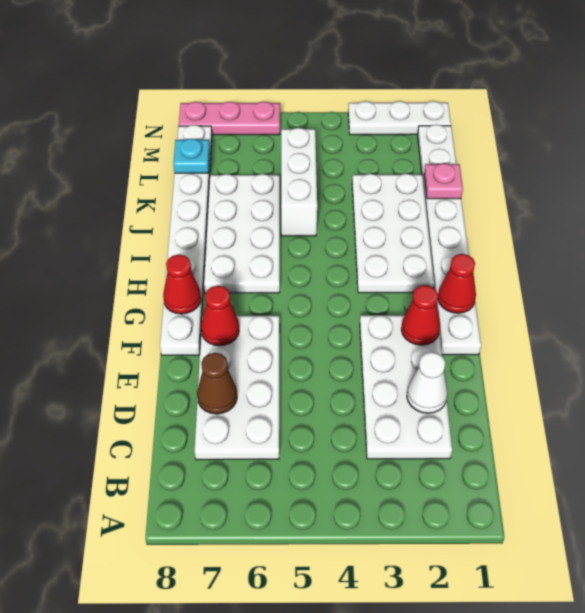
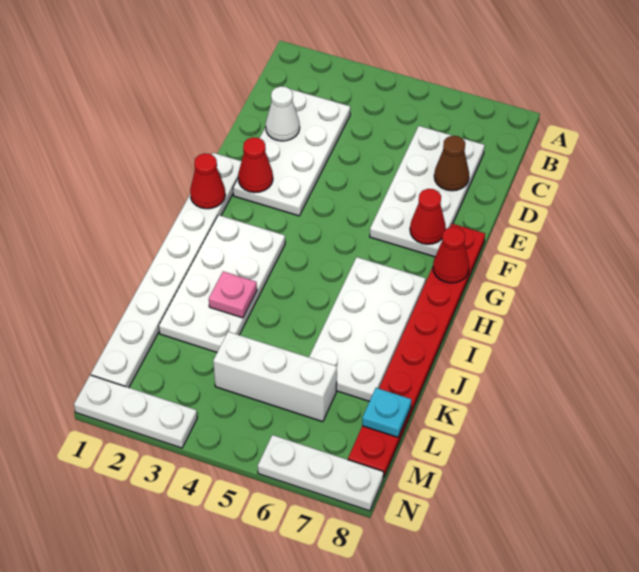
white plate F8:M8 level 1 -> red plate F8:M8 level 1
white brick J5:L5 level 1 -> white brick L4:L6 level 1
pink plate K1 level 2 -> pink plate J3 level 2
pink plate N6:N8 level 1 -> white plate N6:N8 level 1

